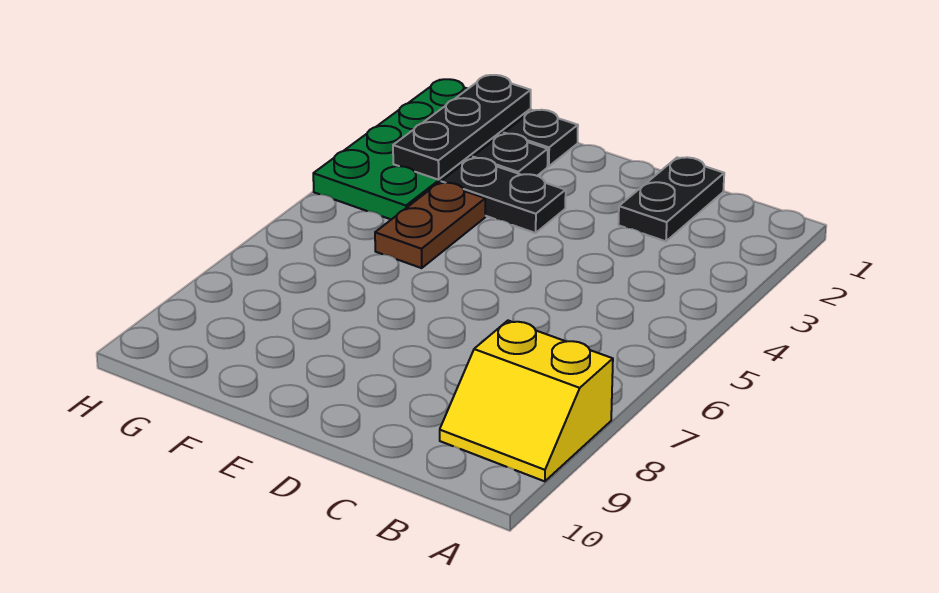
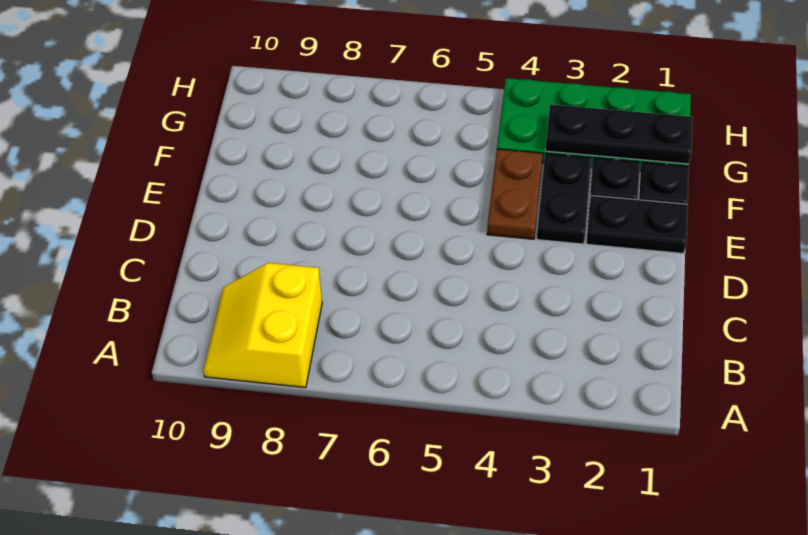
black plate C1:C2 level 1 -> black plate E1:E2 level 1
brown plate F4:F5 level 1 -> brown plate E4:F4 level 1

